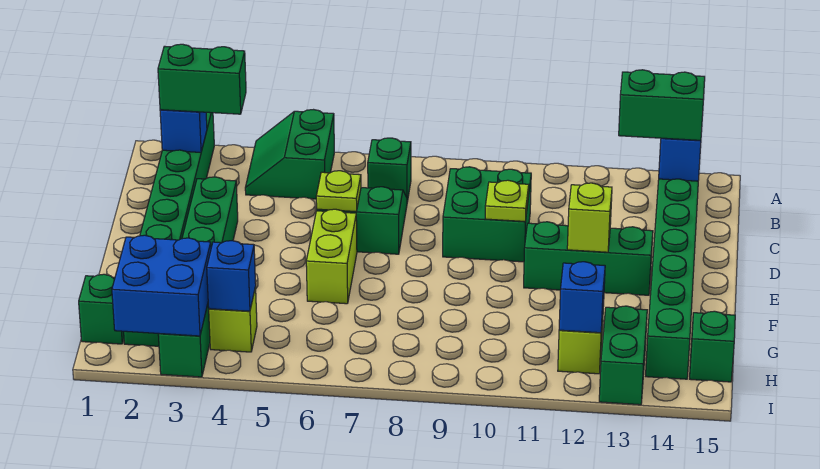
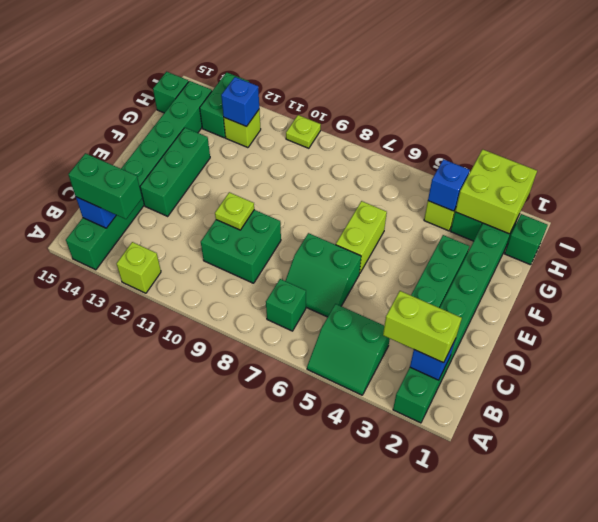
green slope A4:B5 level 1 top 5 -> green slope A4:B5 level 1 top B
green brick B2:B3 level 3 -> lime brick B2:B3 level 3
lime plate D6 level 2 -> lime plate I10 level 1
green brick E11:E13 level 1 -> green brick D13:F13 level 1
lime brick E12 level 2 -> lime brick A12 level 1
blue brick H2:I3 level 2 -> lime brick H2:I3 level 2

